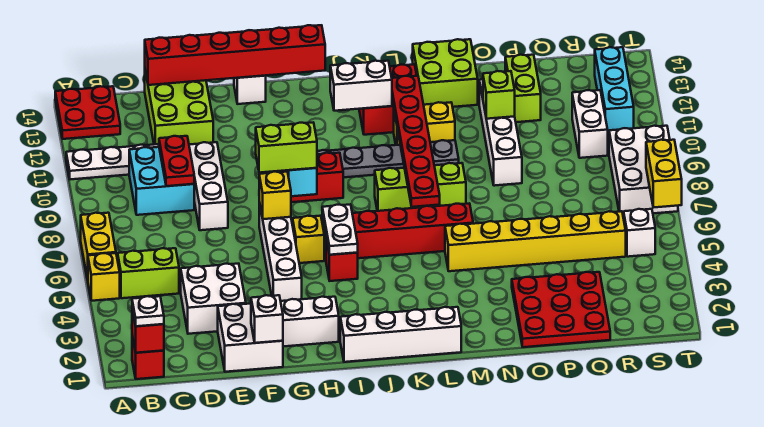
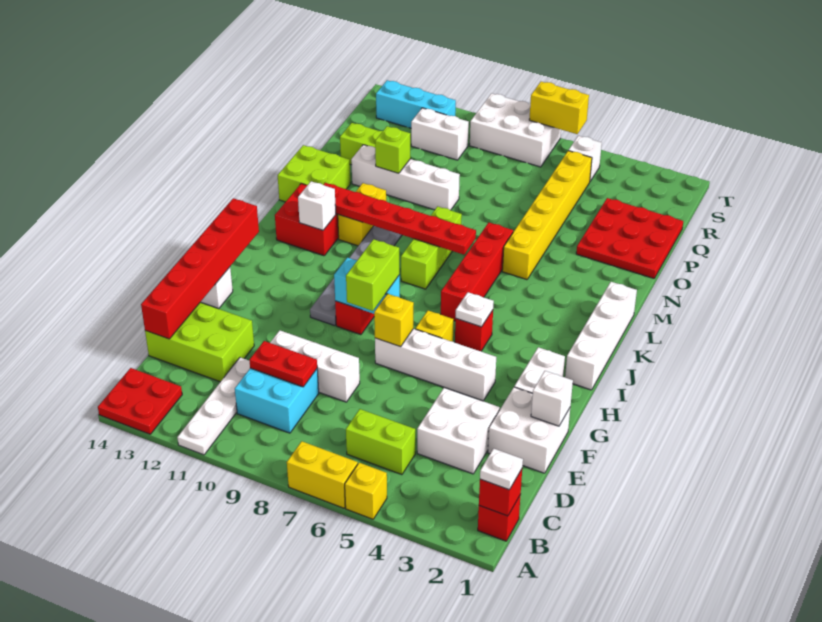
lime brick B5:C5 level 1 -> lime brick C5:C6 level 1
white plate I5:I6 level 2 -> white plate I5 level 2
white brick J12:K12 level 2 -> white brick K12 level 2

